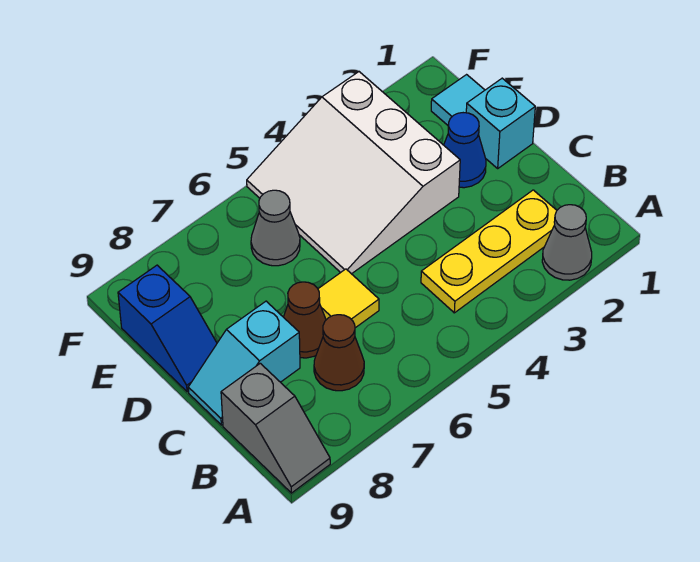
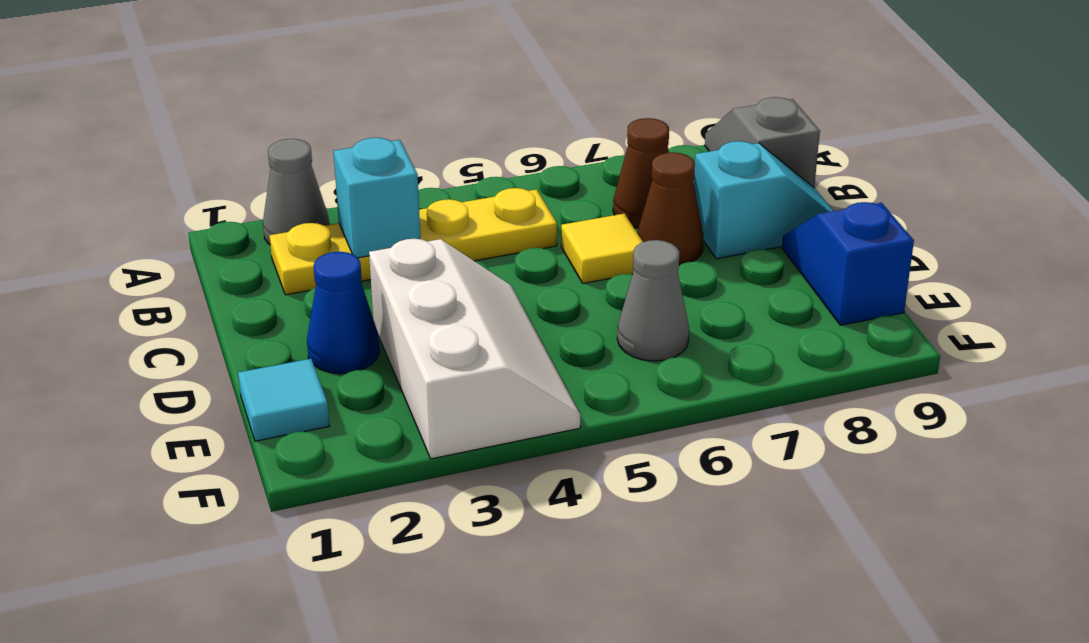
yellow plate B2:B4 level 1 -> yellow plate B2:B5 level 1
cyan brick D1 level 1 -> cyan brick B3 level 2
white slope D3:F5 level 1 top 3 -> white slope D3:F4 level 1 top 3

